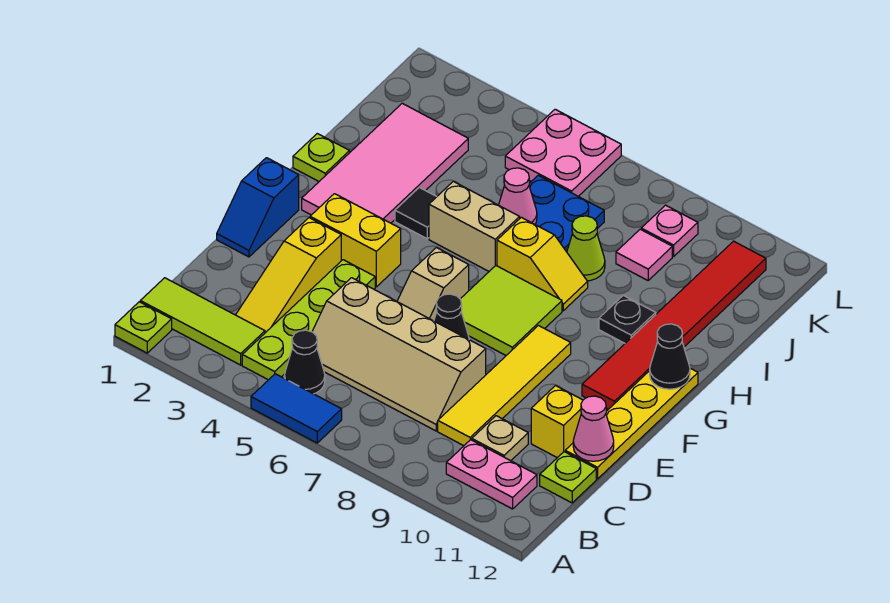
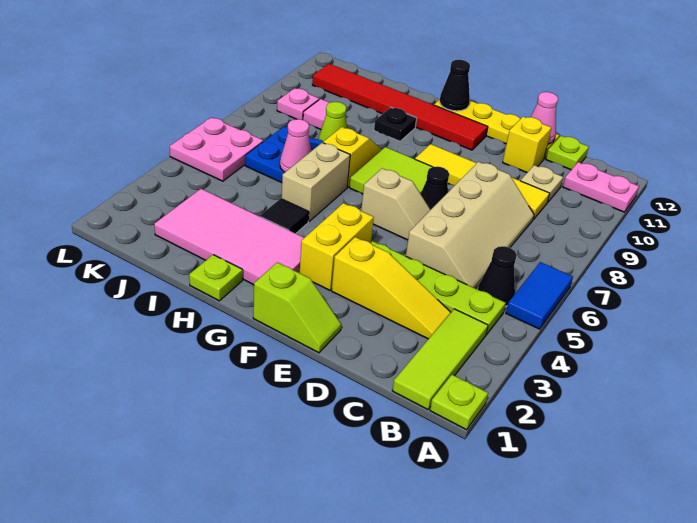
pink plate B10:B11 level 1 -> pink plate A11:B11 level 1
blue slope E1:F1 level 1 top F -> lime slope E1:F1 level 1 top F

